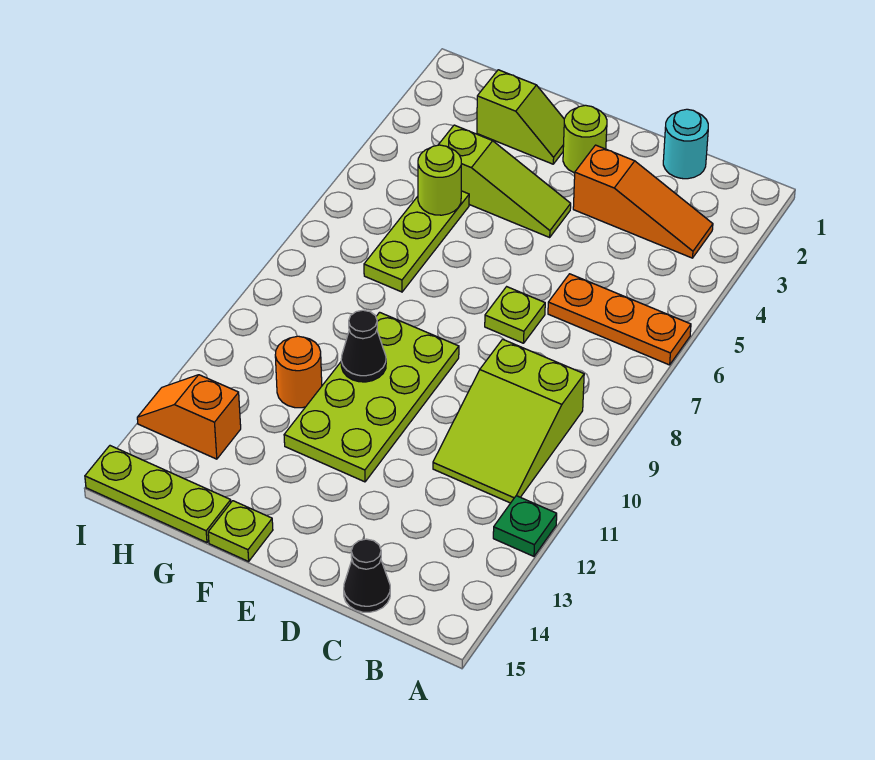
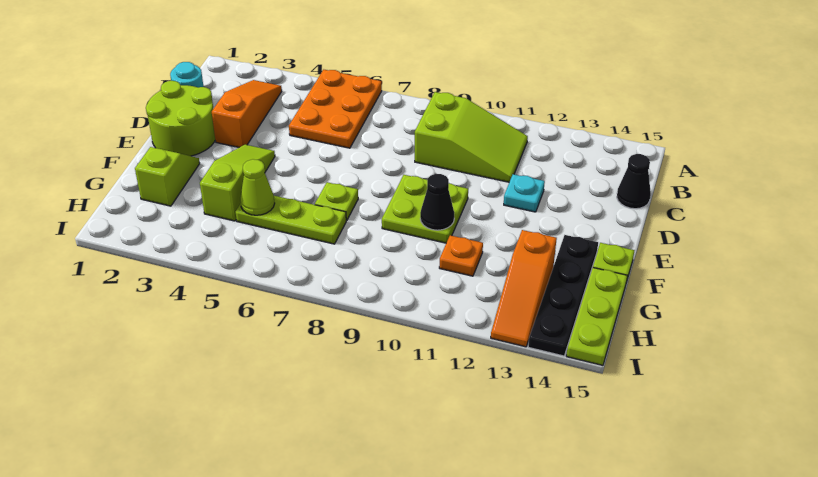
orange plate A6:C6 level 1 -> orange plate A5:C6 level 1
green plate A12 level 1 -> none
lime plate D7 level 1 -> lime plate F7 level 1
none -> cyan plate D12 level 1
lime round brick E2 level 1 -> lime round brick D1:E2 level 1
lime plate E9:F12 level 1 -> lime plate E9:F10 level 1
none -> black plate F14:I14 level 1
lime round brick G5 level 2 -> lime cone G5 level 2
orange round brick G11 level 1 -> orange plate G11 level 1
orange slope H13:I13 level 1 top H -> orange slope G13:I13 level 1 top G

